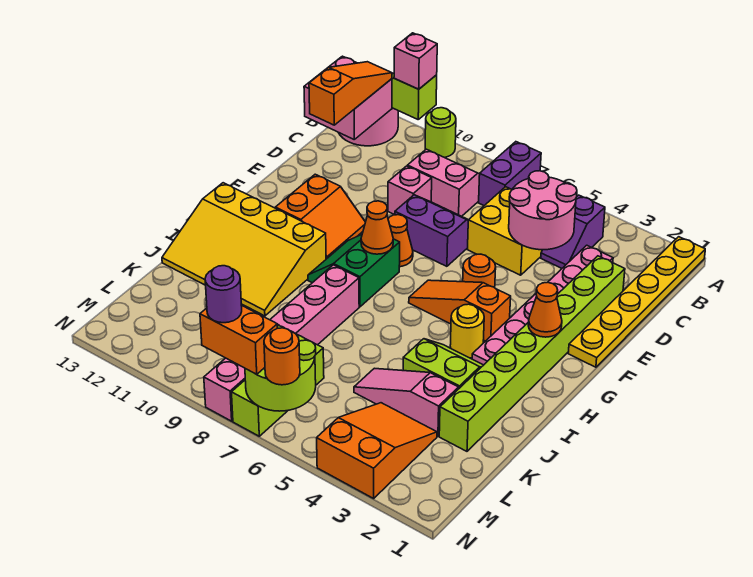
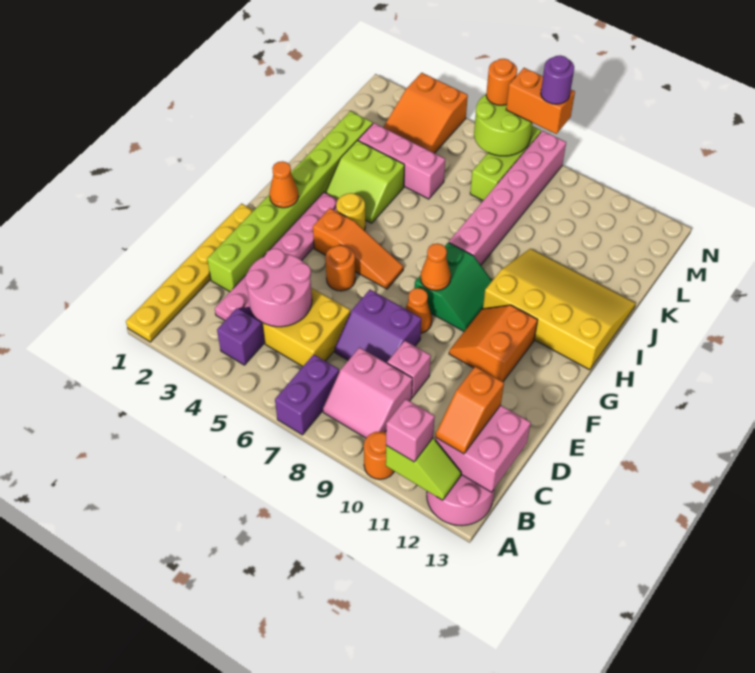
lime round brick A10 level 1 -> orange round brick A10 level 1
orange slope B12:D12 level 3 top D -> orange slope B12:C12 level 3 top C
pink slope K3:K5 level 1 top 3 -> pink brick K3:K5 level 1

